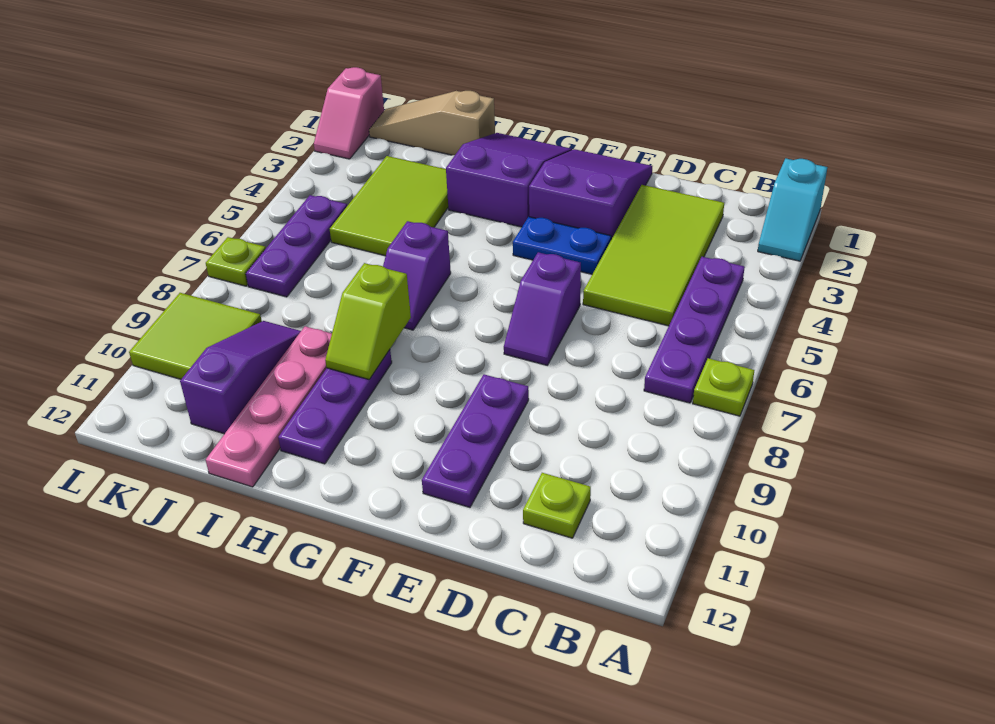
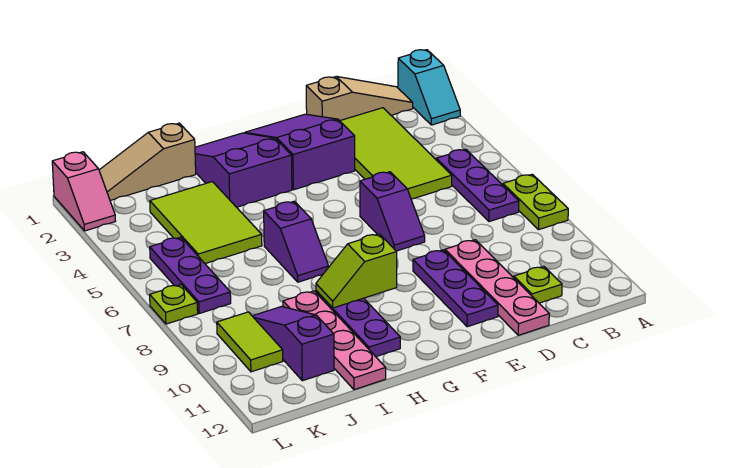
lime plate A7 level 1 -> lime plate A7:A8 level 1
none -> tan slope B1:D1 level 1 top D
purple plate B4:B7 level 1 -> purple plate B5:B7 level 1
none -> pink plate D9:D12 level 1
blue plate E4:F4 level 1 -> none
lime slope H8:H9 level 2 top 8 -> lime slope G9:H9 level 2 top G
lime tile K9:L10 level 1 -> lime tile K9:K10 level 1

